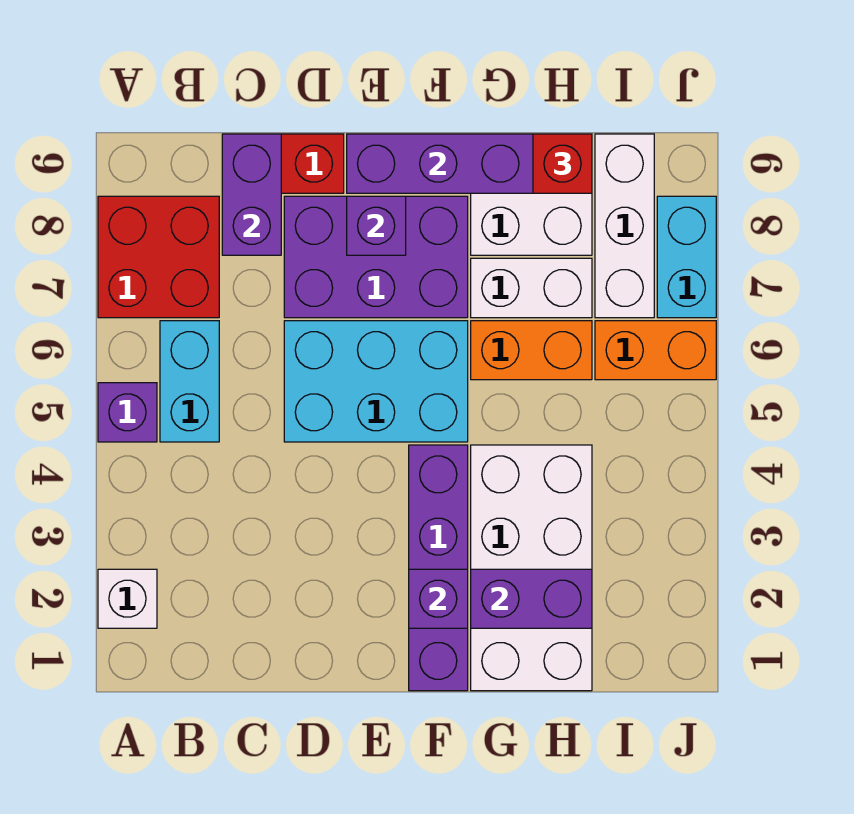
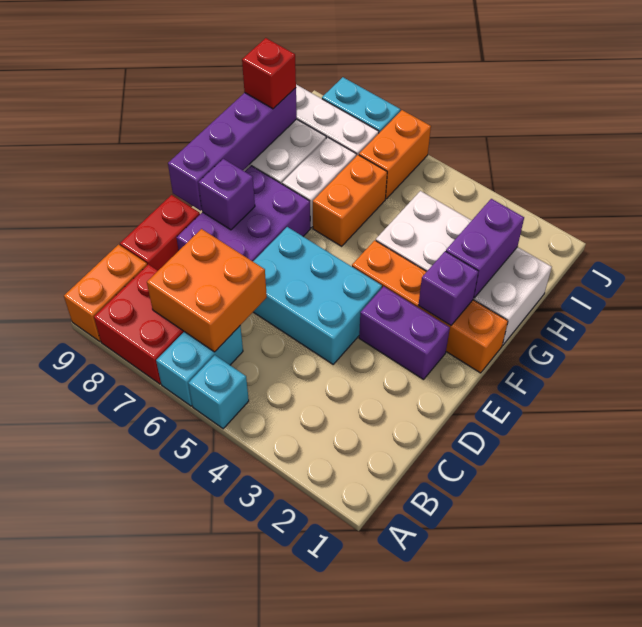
white brick A2 level 1 -> none
purple brick A5 level 1 -> cyan brick A5 level 1
none -> orange brick A9:B9 level 1
cyan brick B5:B6 level 1 -> cyan brick A6:B6 level 1
none -> orange brick B6:C7 level 2
purple brick C8:C9 level 2 -> purple brick E2:E3 level 1
cyan brick D5:F6 level 1 -> cyan brick D4:E6 level 1
purple brick F1:F4 level 1 -> orange brick F1:F4 level 1

